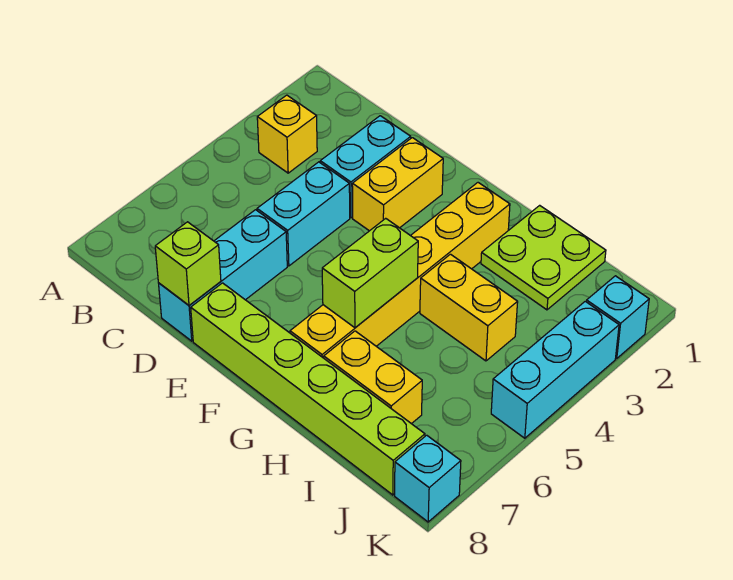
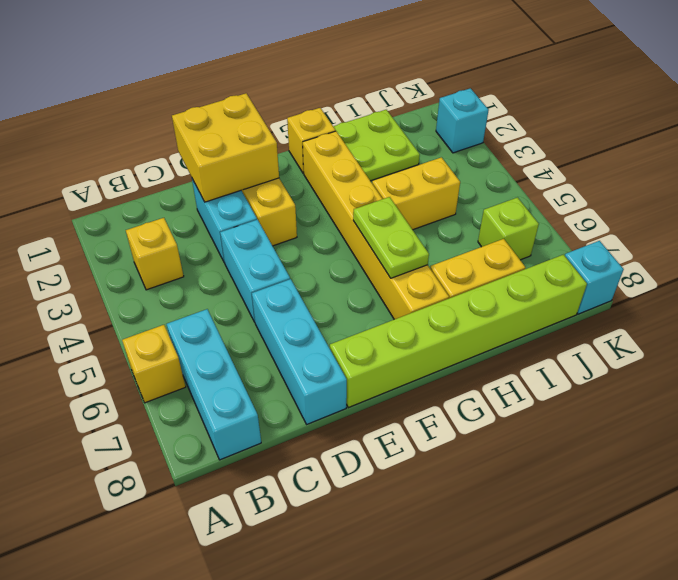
none -> yellow brick A6 level 1
none -> yellow brick D1:E2 level 2
lime brick D8 level 2 -> lime brick J6 level 1
none -> yellow brick G1 level 1
lime brick G5:G6 level 2 -> lime plate G5:G6 level 2
cyan brick K3:K5 level 1 -> cyan brick B6:B8 level 1

